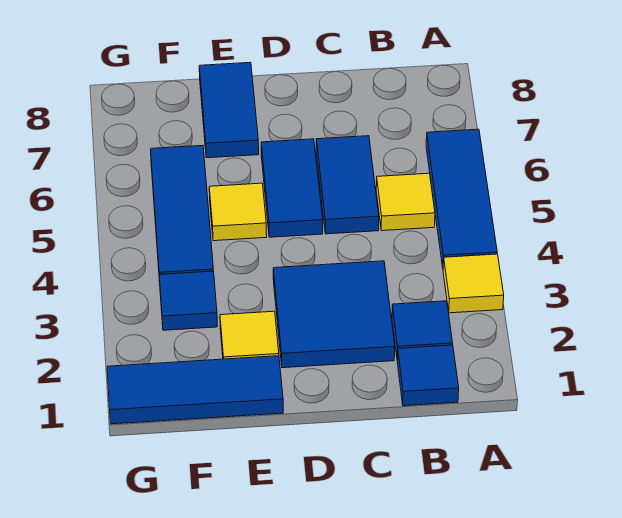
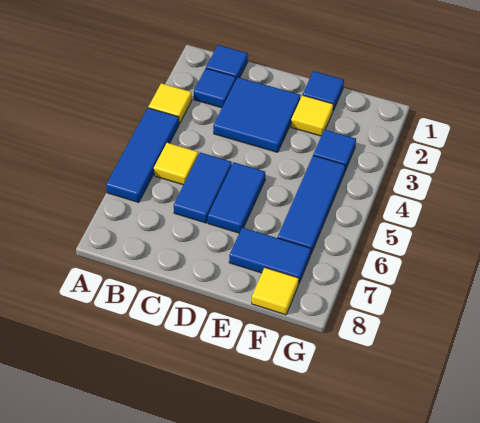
blue tile E1:G1 level 1 -> blue tile E1 level 1
yellow tile E5 level 1 -> yellow tile F8 level 1
blue tile E7:E8 level 1 -> blue tile E7:F7 level 1

